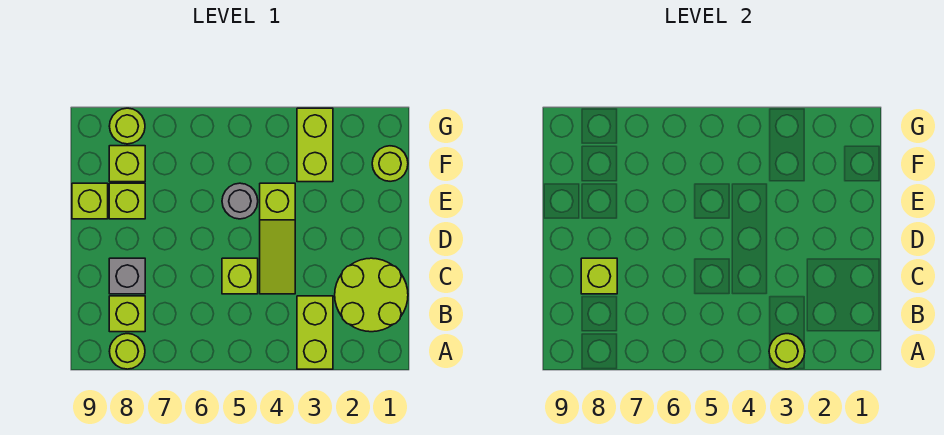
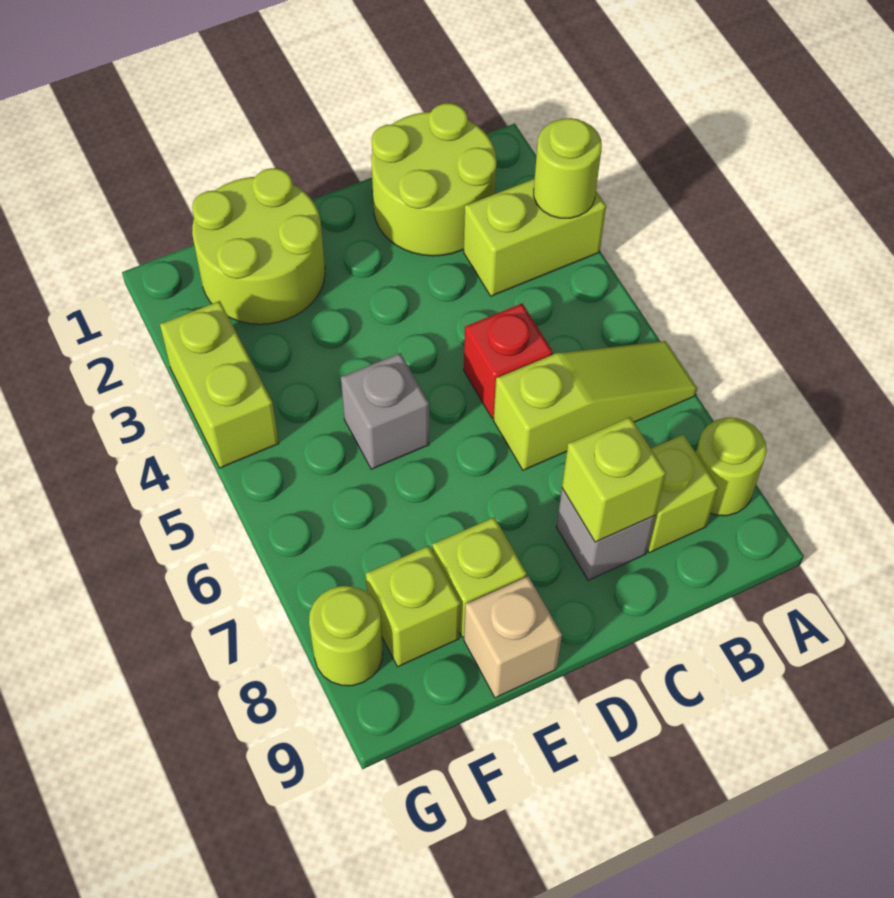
lime slope C4:E4 level 1 top E -> lime slope A6:C6 level 1 top C
lime brick C5 level 1 -> red brick C5 level 1
grey round brick E5 level 1 -> grey brick E5 level 1
lime brick E9 level 1 -> tan brick E9 level 1
lime round brick F1 level 1 -> lime round brick E1:F2 level 1
lime brick F3:G3 level 1 -> lime brick G3:G4 level 1

